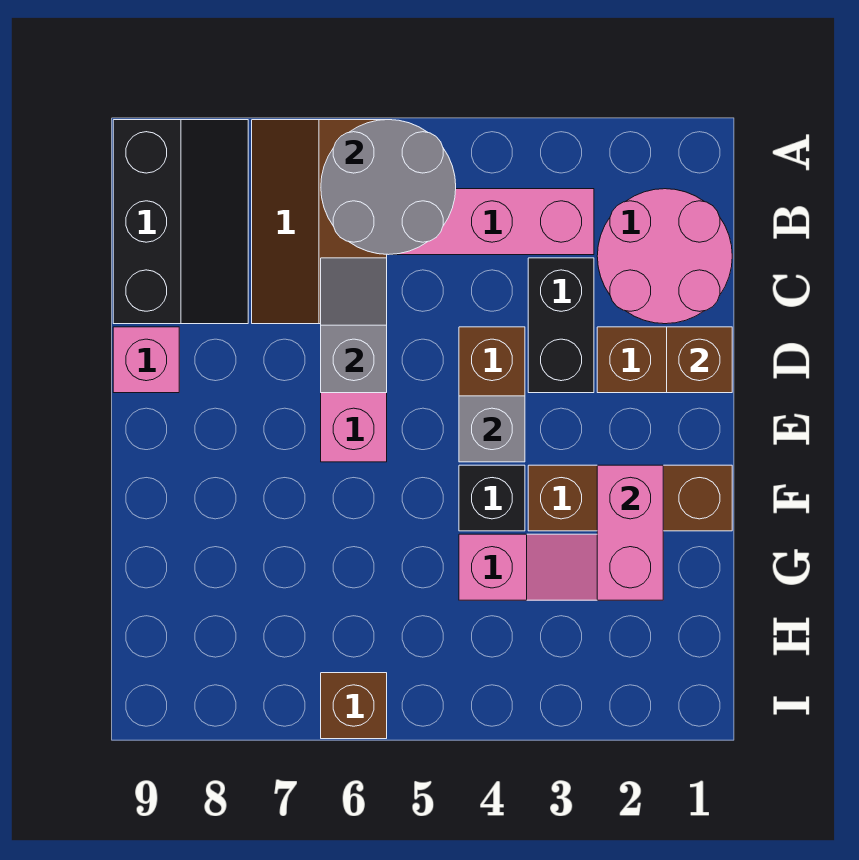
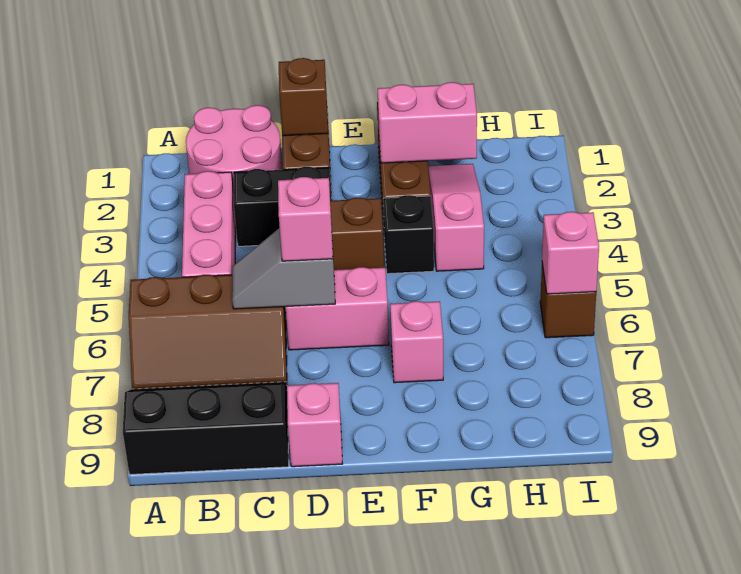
grey round brick A5:B6 level 2 -> none
none -> pink brick D6 level 3
grey brick E4 level 2 -> none
none -> pink brick F7 level 1
none -> pink brick I6 level 2

